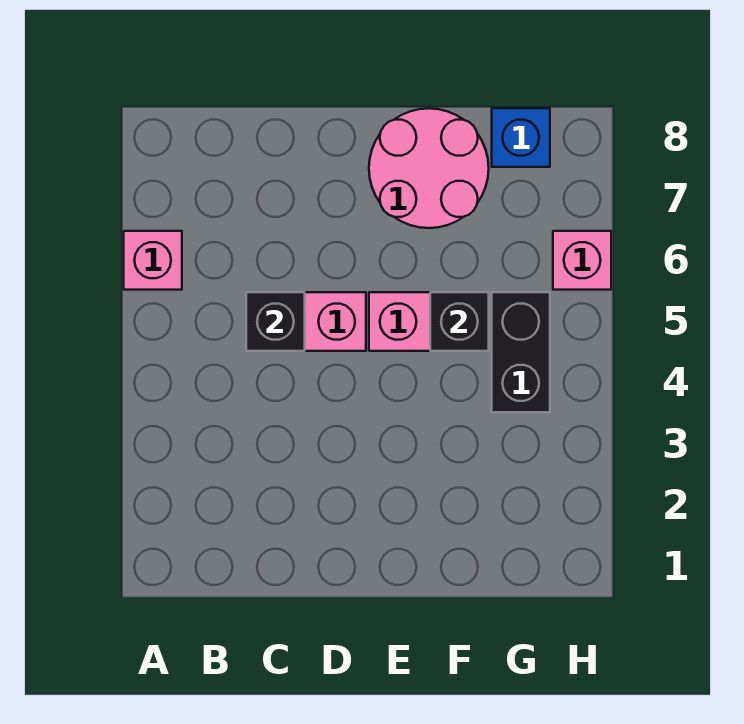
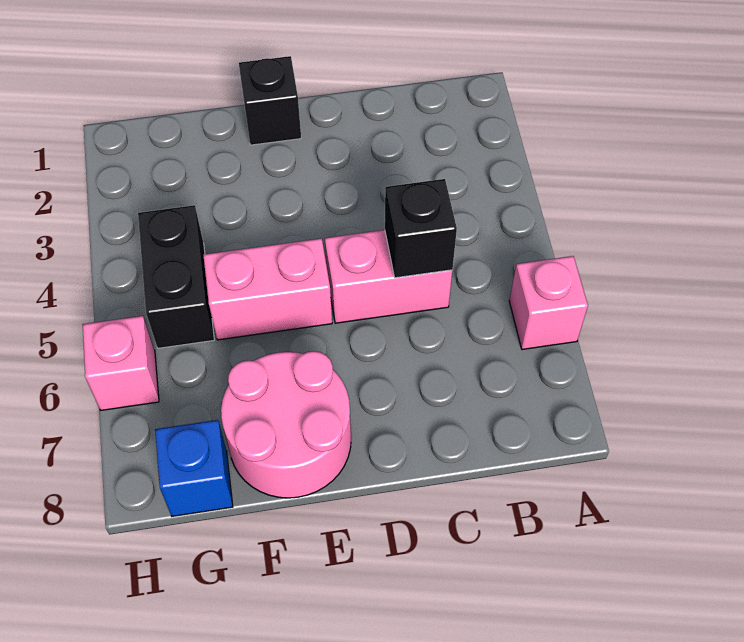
black brick F5 level 2 -> black brick E1 level 1

